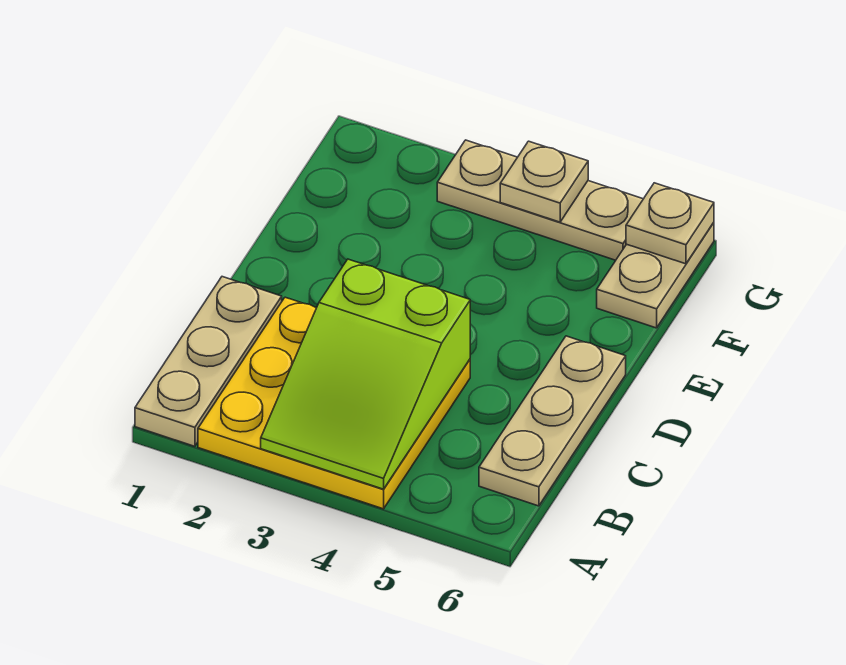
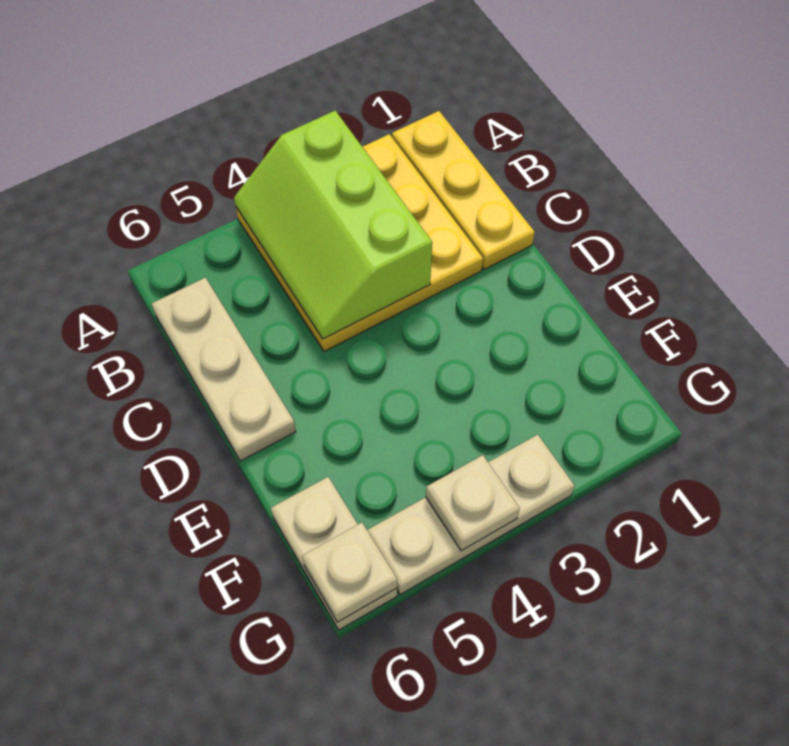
tan plate A1:C1 level 1 -> yellow plate A1:C1 level 1
lime slope A3:C4 level 2 top C -> lime slope A3:C4 level 2 top 3

